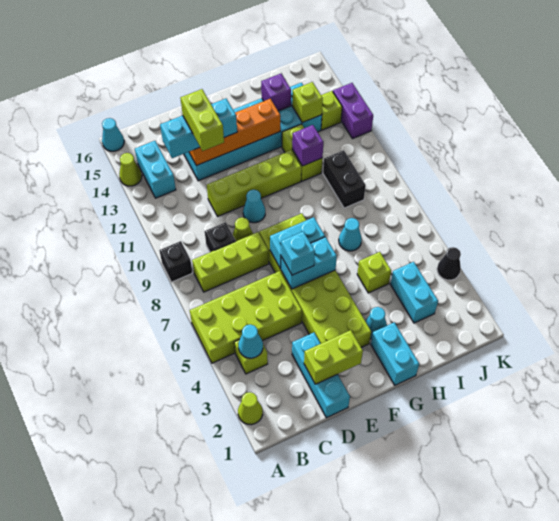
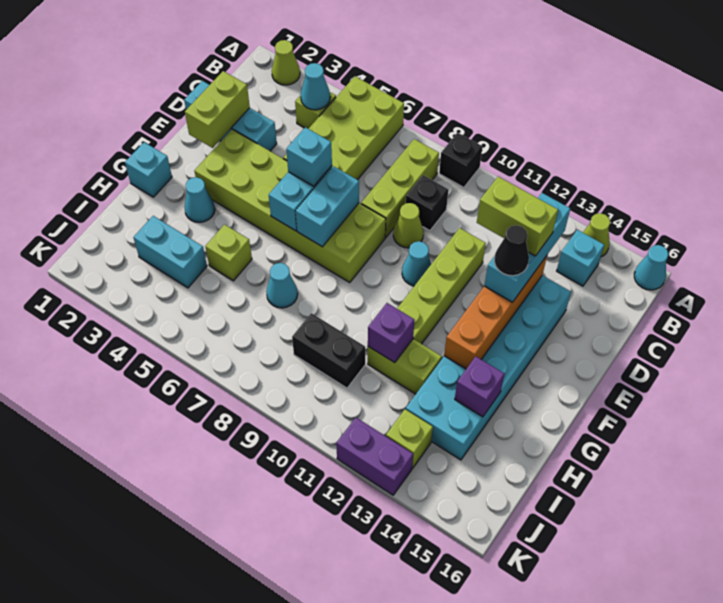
cyan brick B13:B14 level 1 -> cyan brick B14 level 1
cyan brick G1:G2 level 1 -> cyan brick G1 level 1
lime brick I13 level 2 -> none
black cone K4 level 1 -> black cone E13 level 4

